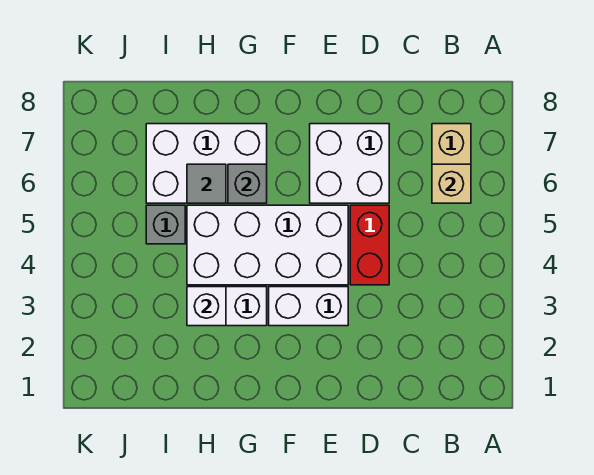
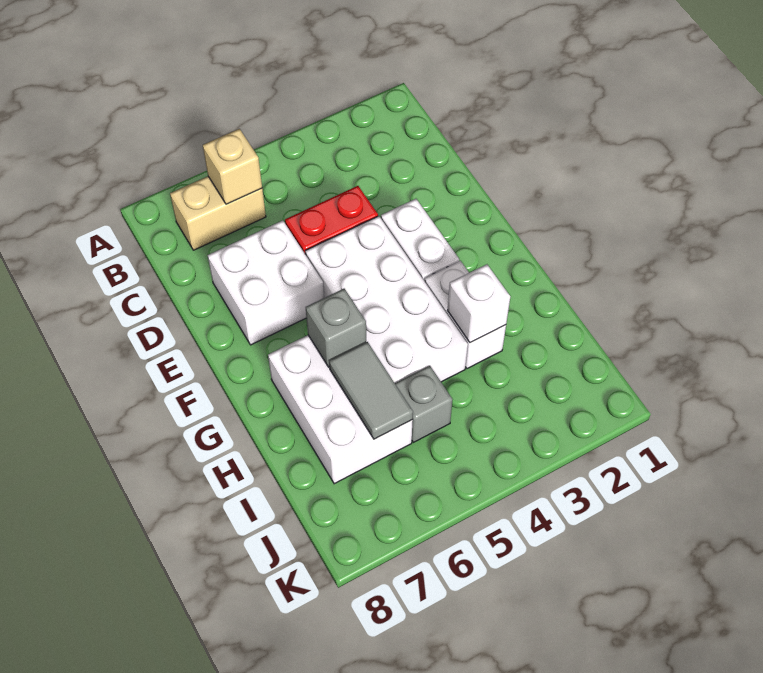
grey tile H6 level 2 -> grey tile H6:I6 level 2

